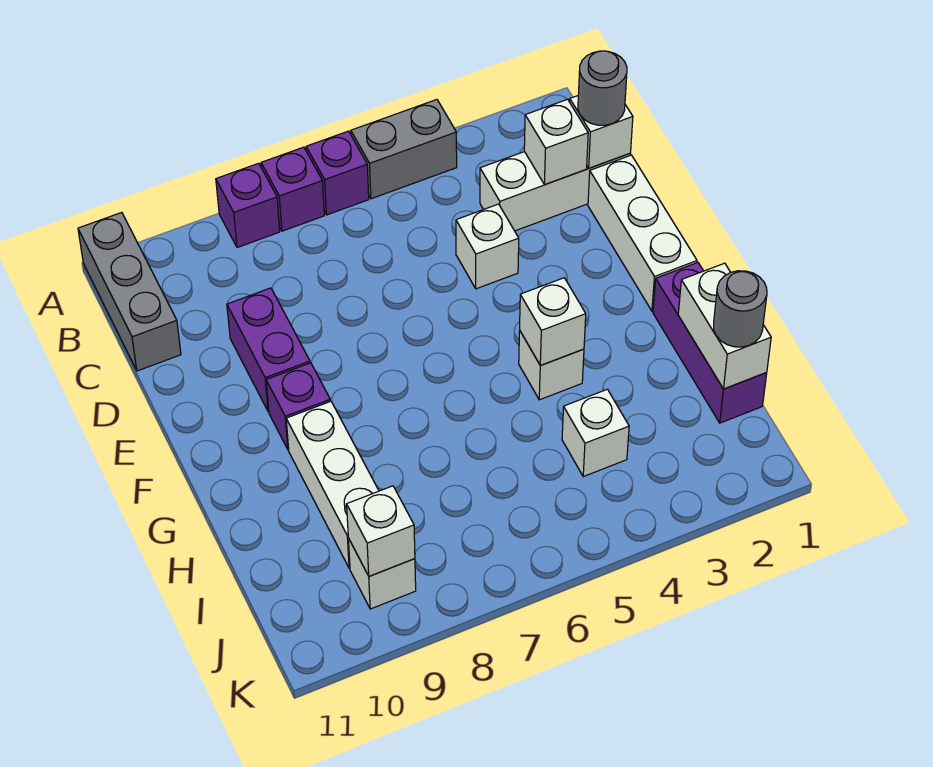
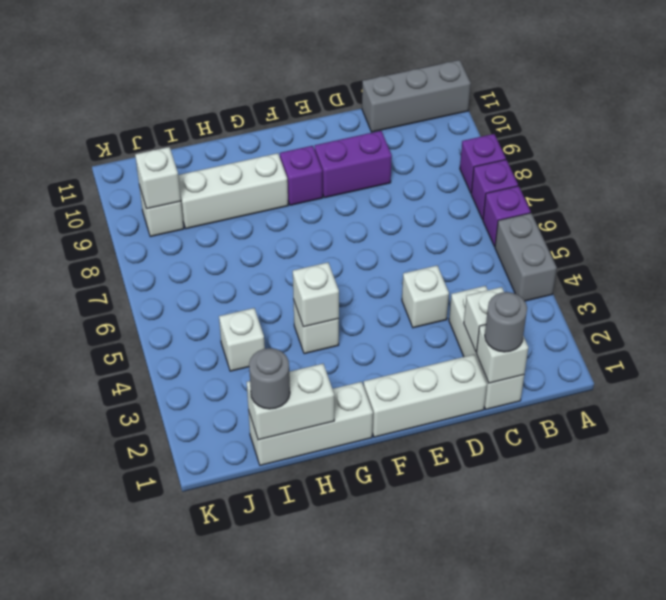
purple brick G1:I1 level 1 -> white brick G1:I1 level 1

